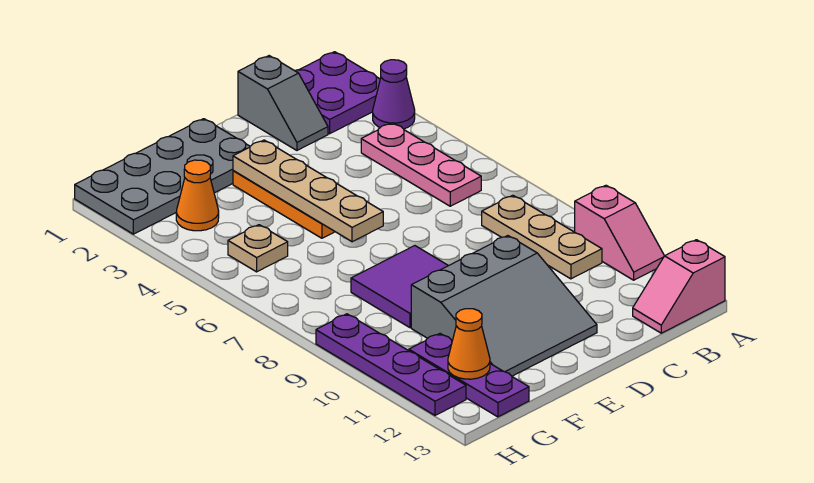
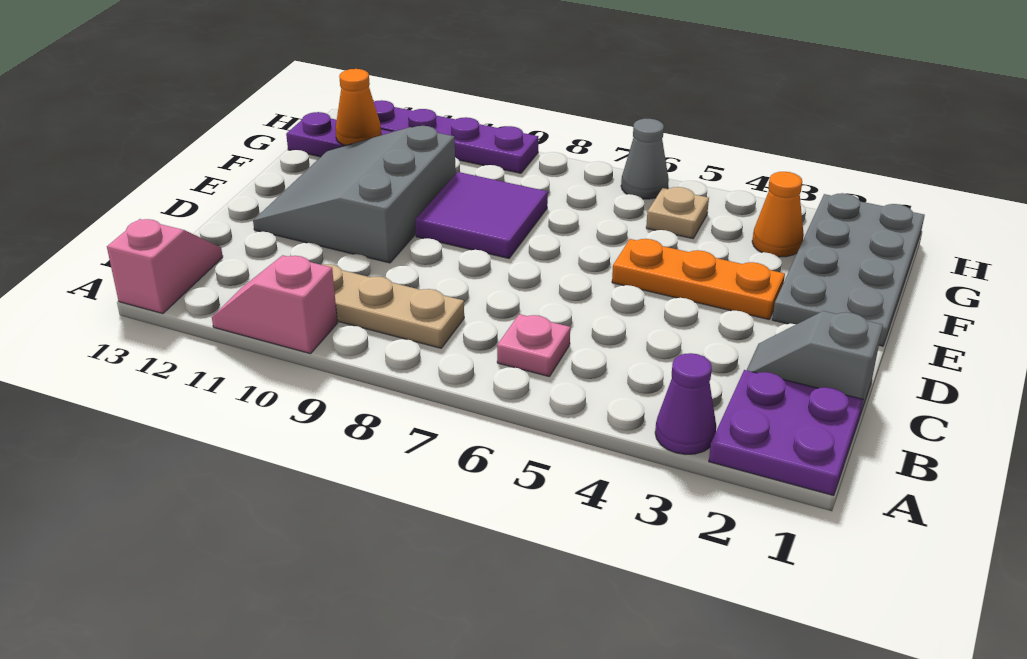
pink plate B4:B6 level 1 -> pink plate B6 level 1
tan plate E3:E6 level 2 -> none
none -> grey cone H6 level 1

